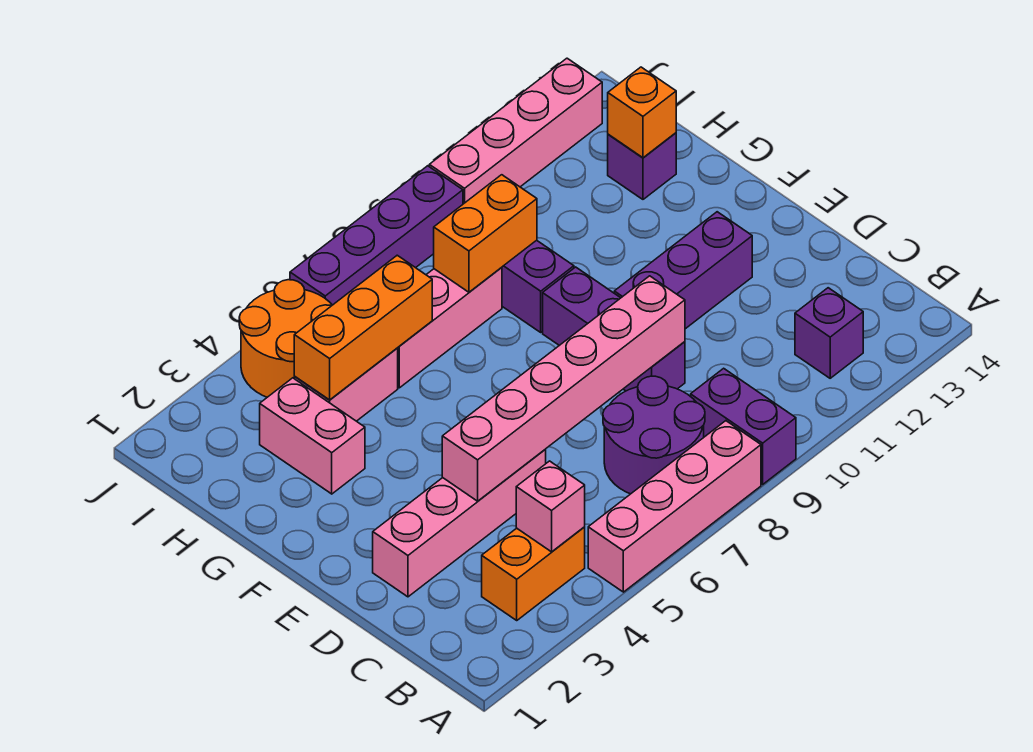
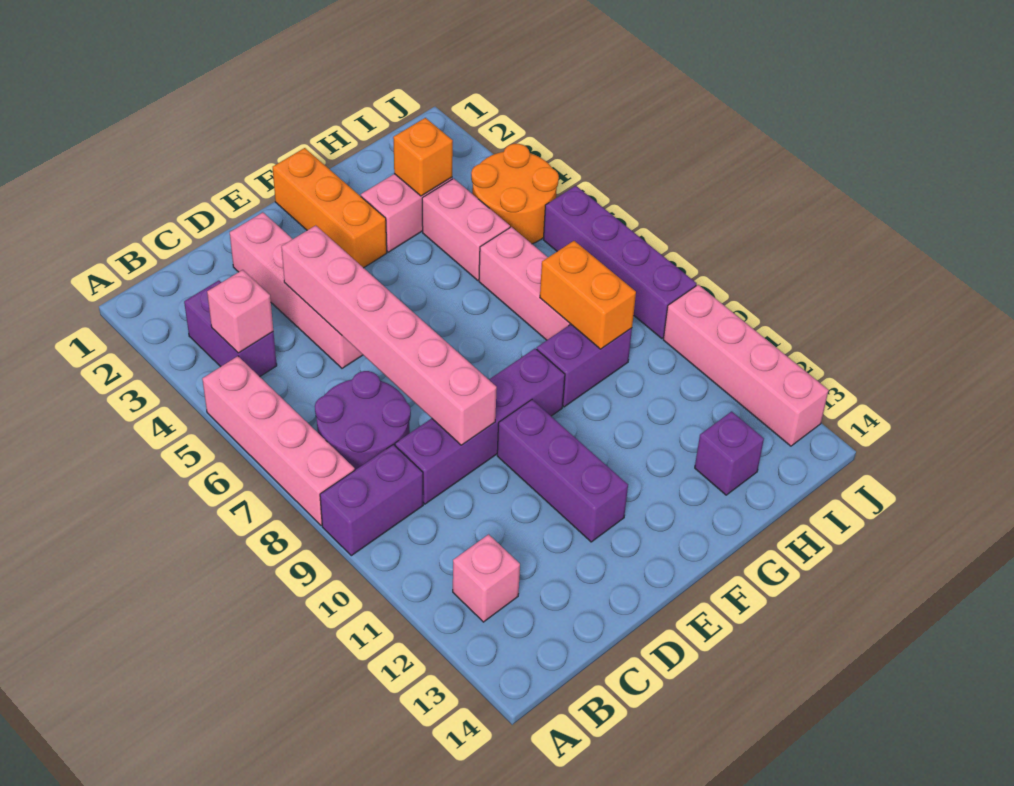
orange brick B3:B4 level 1 -> purple brick B3:B4 level 1
purple brick B12 level 1 -> pink brick B12 level 1
purple brick D9:F9 level 1 -> purple brick C9:F9 level 1
orange brick H4:H6 level 2 -> orange brick F1:F3 level 1
orange brick H13 level 2 -> orange brick H3 level 2

